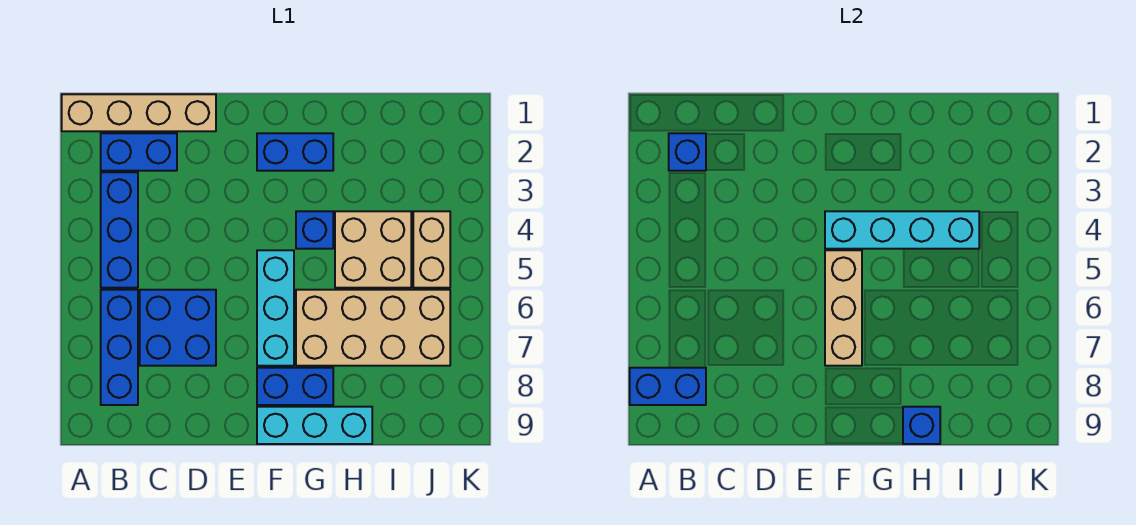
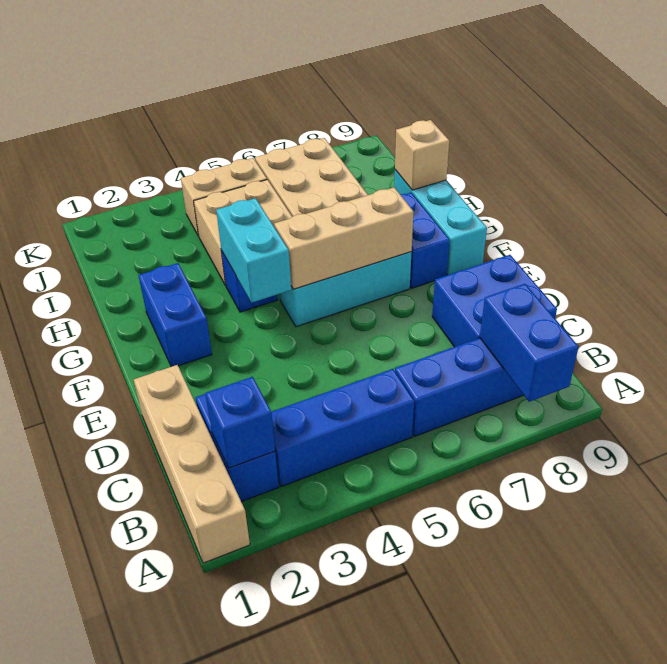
blue brick C6:D7 level 1 -> blue brick C8:D9 level 1
cyan brick F4:I4 level 2 -> cyan brick F4:G4 level 2
blue brick H9 level 2 -> tan brick H9 level 2

